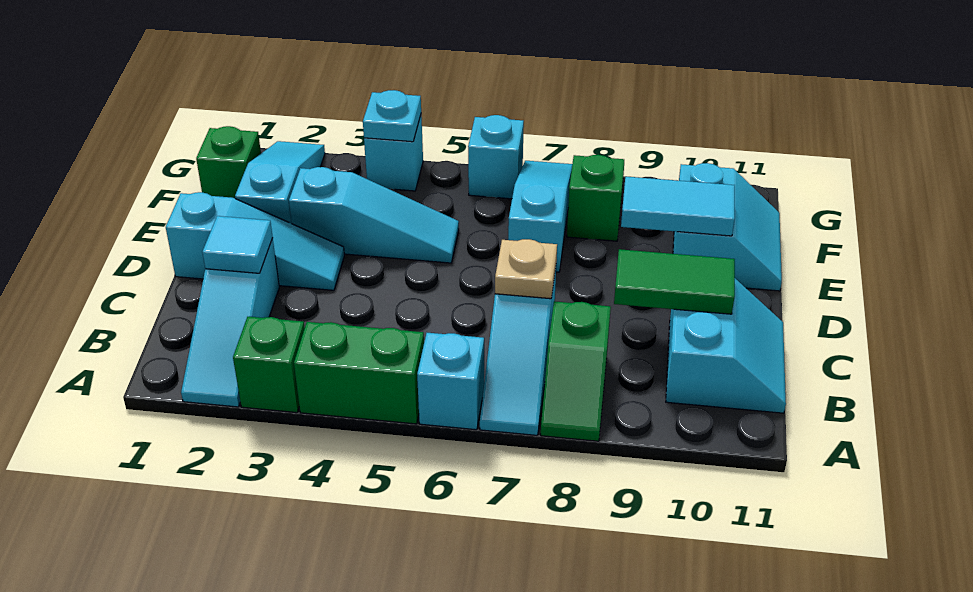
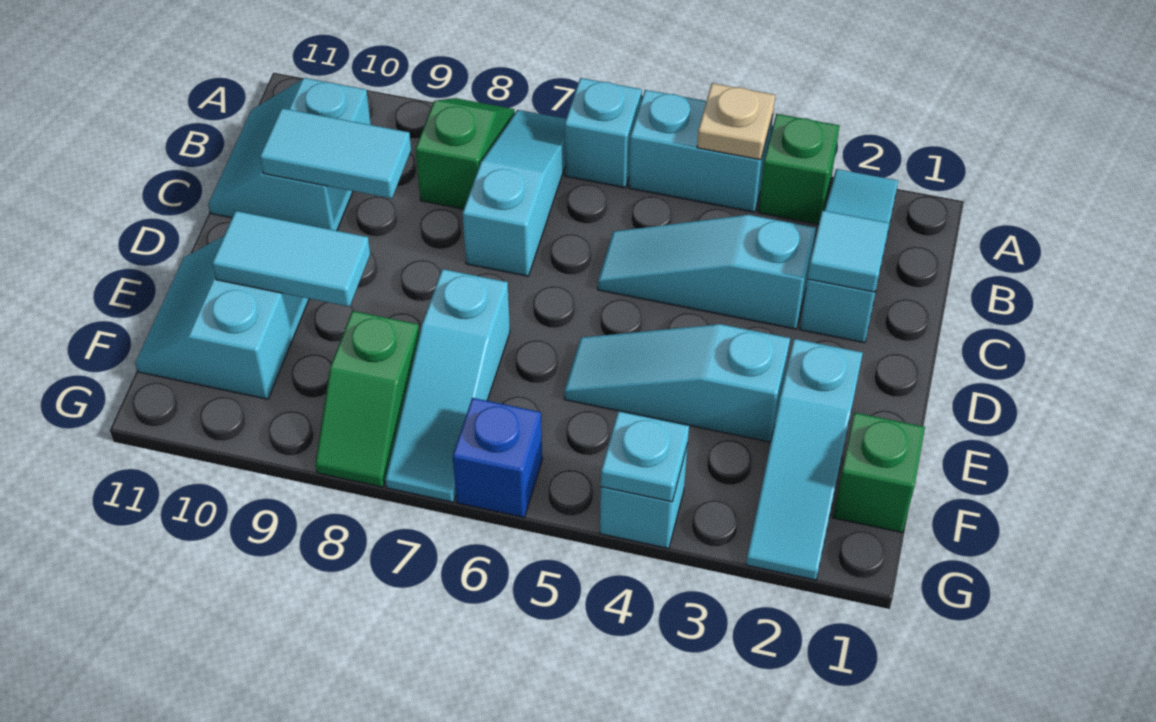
green brick A4:A5 level 1 -> cyan brick A4:A5 level 1
tan plate C7 level 2 -> tan plate A4 level 2
green tile C9:C10 level 2 -> cyan tile C9:C10 level 2
cyan slope D1:D3 level 1 top 1 -> cyan slope C3:C5 level 1 top 3
cyan brick G6 level 1 -> blue brick G6 level 1

